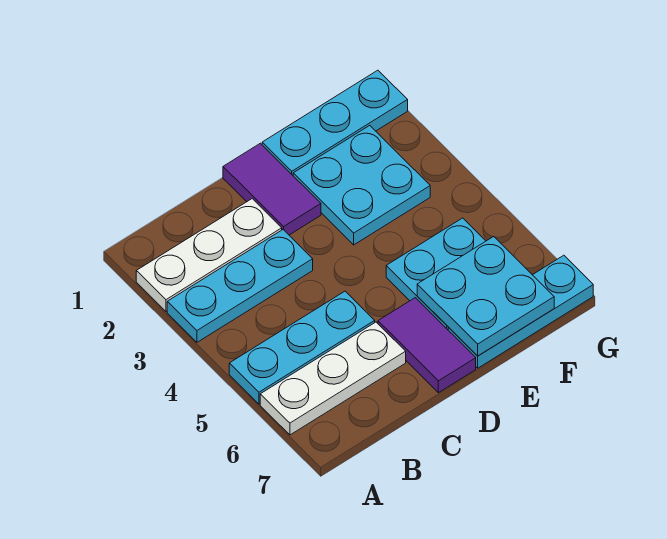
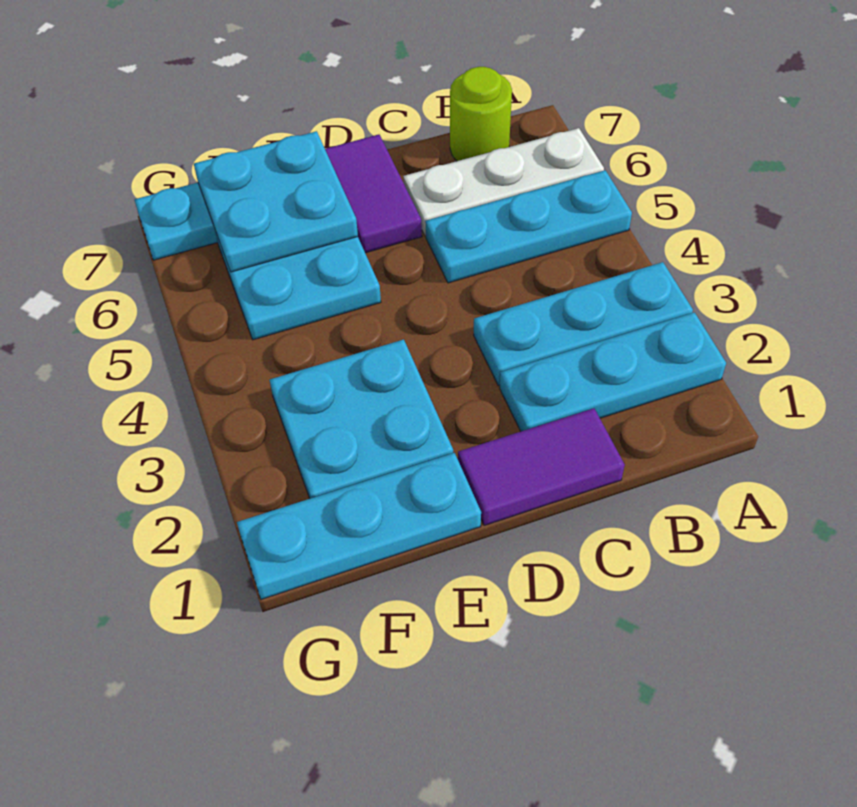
white plate A2:C2 level 1 -> cyan plate A2:C2 level 1
none -> lime round brick B7 level 1
purple tile D1:D2 level 1 -> purple tile C1:D1 level 1

